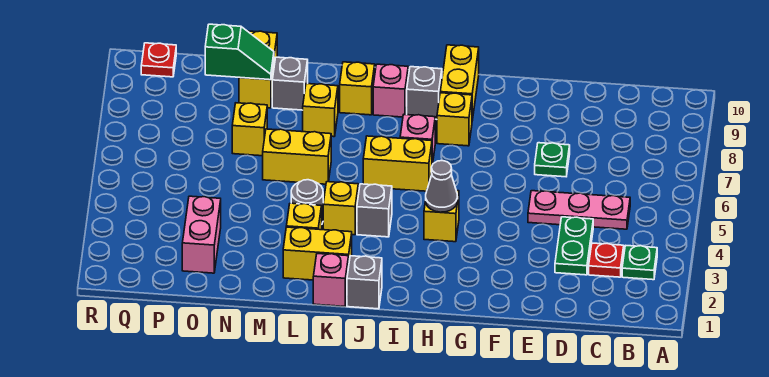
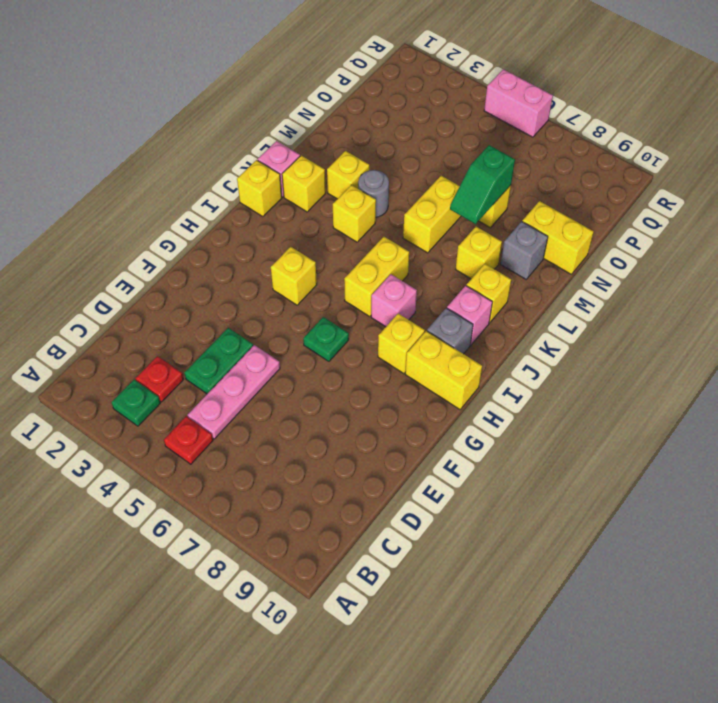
green plate D3:D4 level 1 -> green plate D4:E4 level 1
green plate E7 level 1 -> green plate G6 level 1
grey cone H4 level 2 -> none
grey brick J1 level 1 -> yellow brick J1 level 1
grey brick J4 level 1 -> none
yellow brick K2:L2 level 1 -> yellow brick K2 level 1
green slope N9:O9 level 2 top O -> green slope M7:N7 level 2 top N
pink brick O2:O3 level 1 -> pink brick R5:R6 level 1
red plate Q10 level 1 -> red plate B5 level 1

